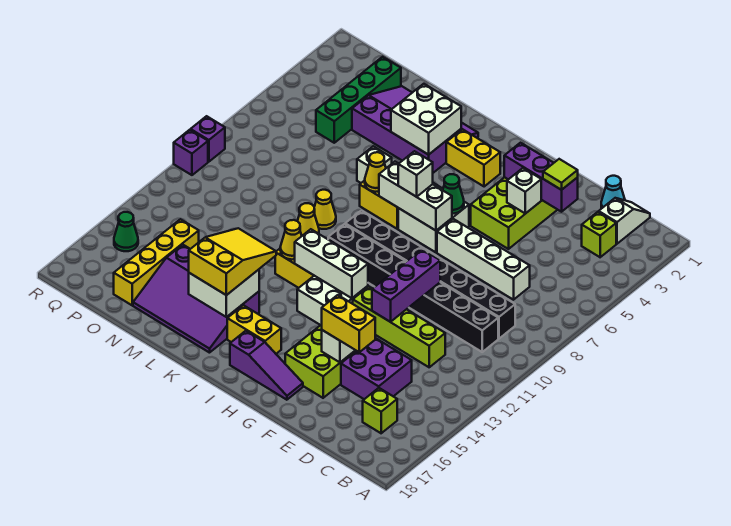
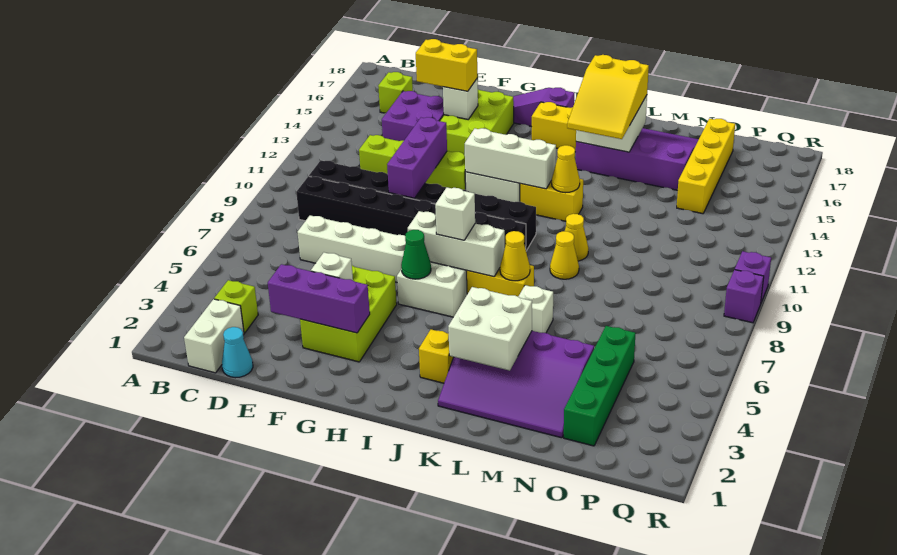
white slope C1:C2 level 1 top 2 -> white brick C1:C2 level 1
lime tile E3 level 3 -> none
yellow brick I3:J3 level 1 -> yellow brick J3 level 1
green cone Q15 level 1 -> none

